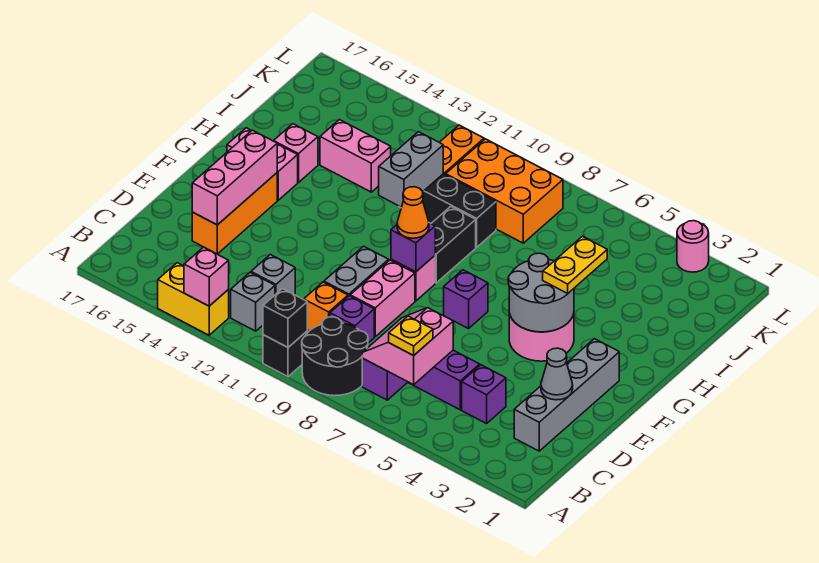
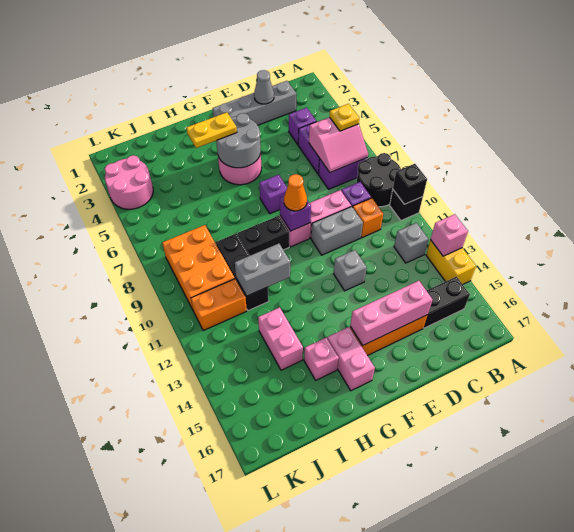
none -> black brick B15:C15 level 1
grey brick C12 level 1 -> grey brick E12 level 1
pink round brick L3 level 1 -> pink round brick K3:L4 level 1

